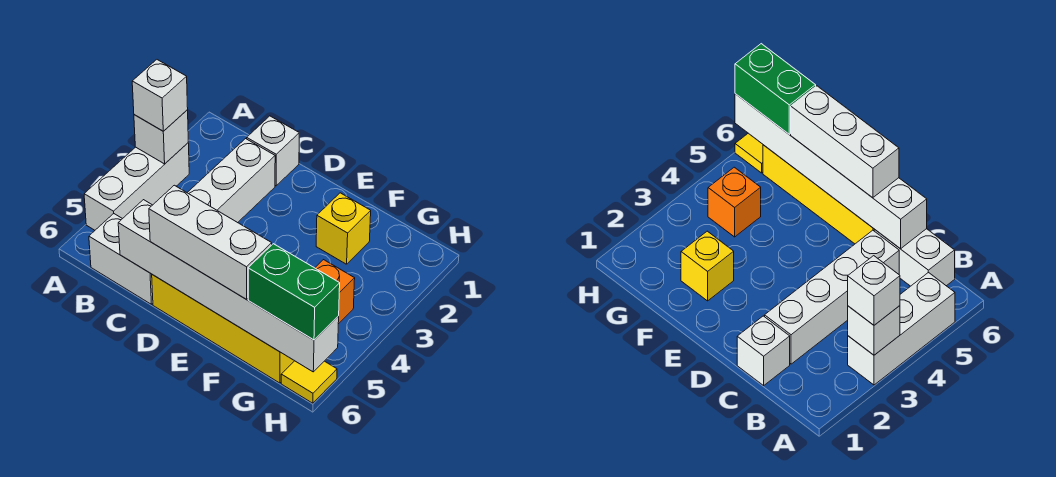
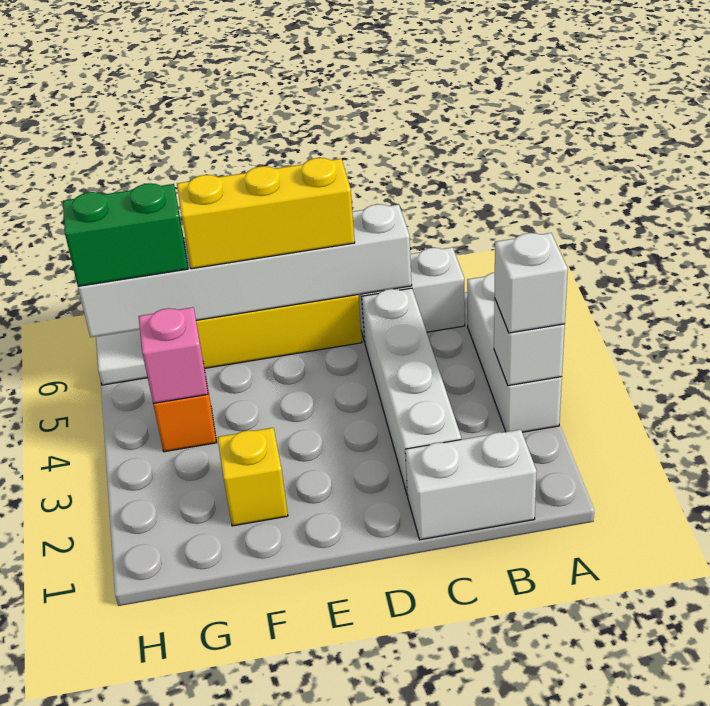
white brick C1 level 1 -> white brick B1:C1 level 1
white brick D6:F6 level 3 -> yellow brick D6:F6 level 3
none -> pink brick G4 level 2
yellow tile H6 level 1 -> white tile H6 level 1

